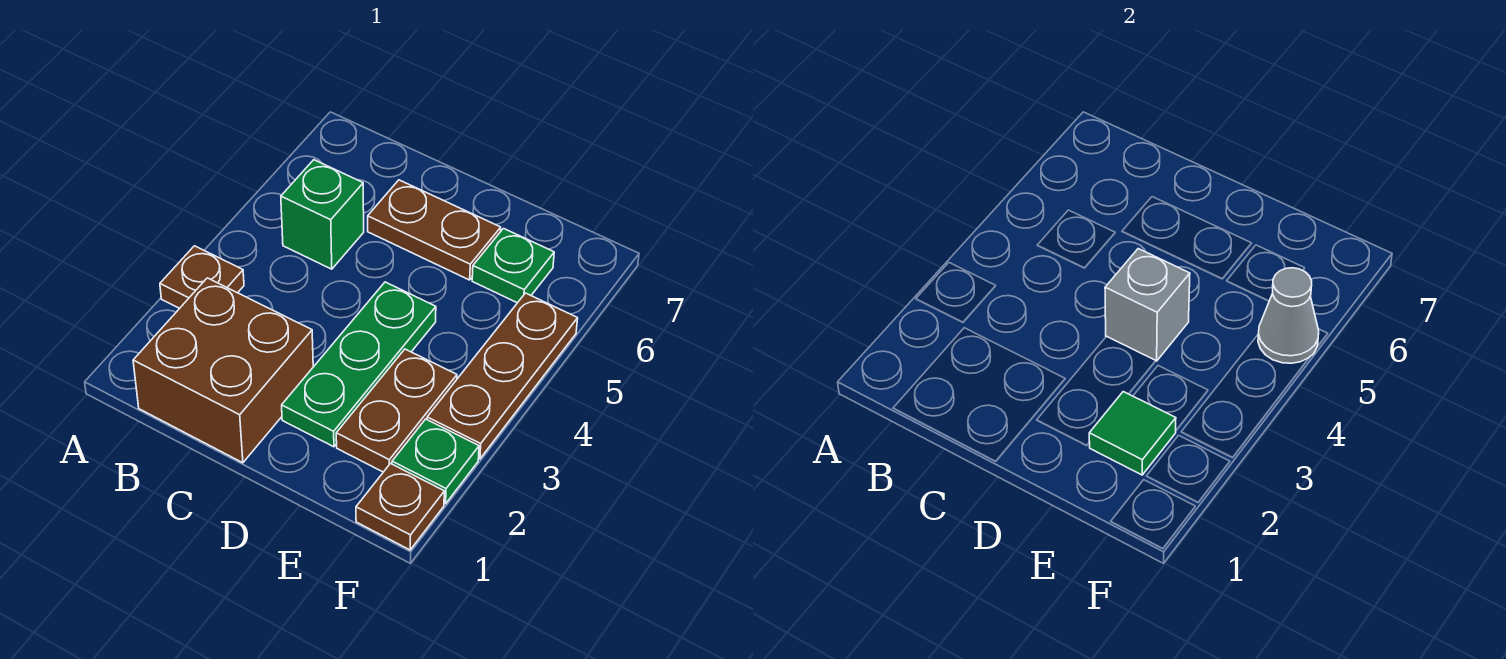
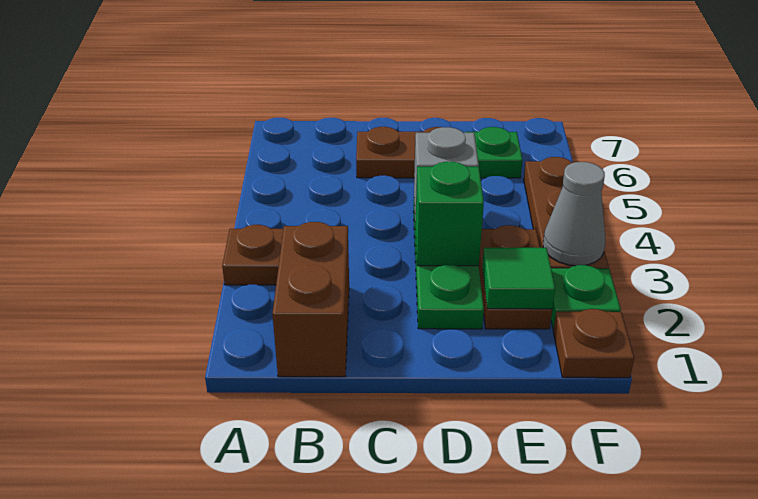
brown brick B1:C2 level 1 -> brown brick B1:B2 level 1
green brick B5 level 1 -> green brick D3 level 2
grey cone F5 level 2 -> grey cone F3 level 2

